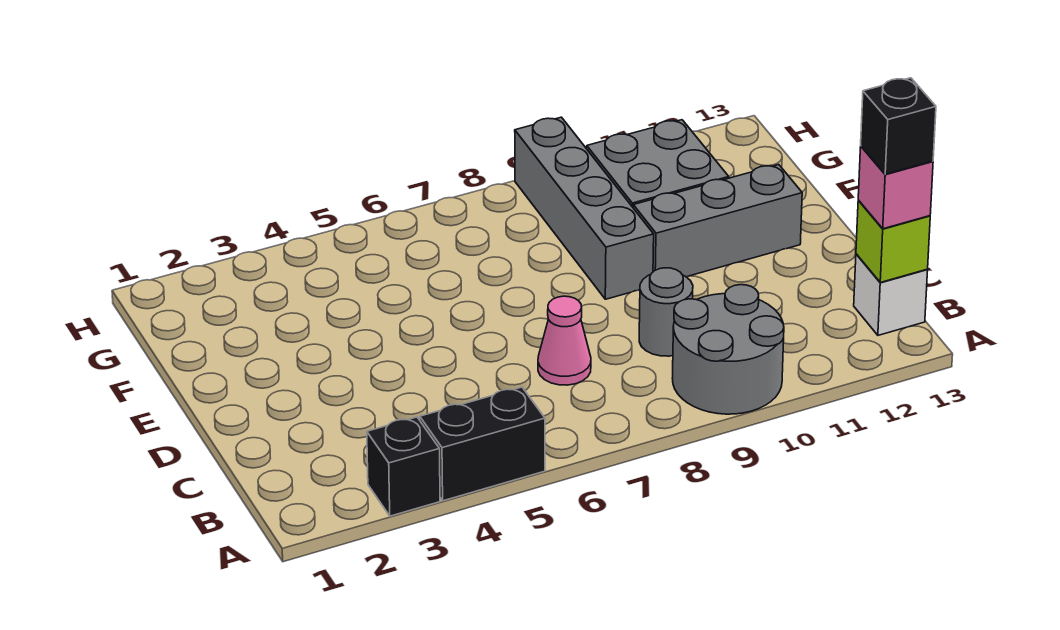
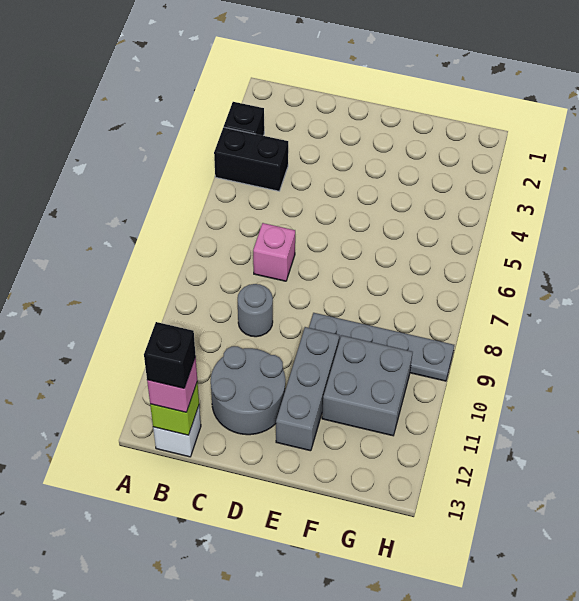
black brick A4:A5 level 1 -> black brick A4:B4 level 1
grey round brick A9:B10 level 1 -> grey round brick C11:D12 level 1
pink cone C7 level 1 -> pink brick C7 level 1
grey brick E9:H9 level 1 -> grey plate E9:H9 level 1

